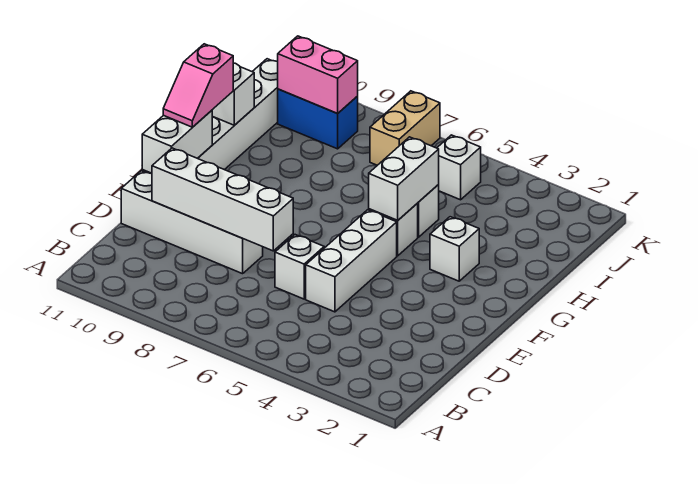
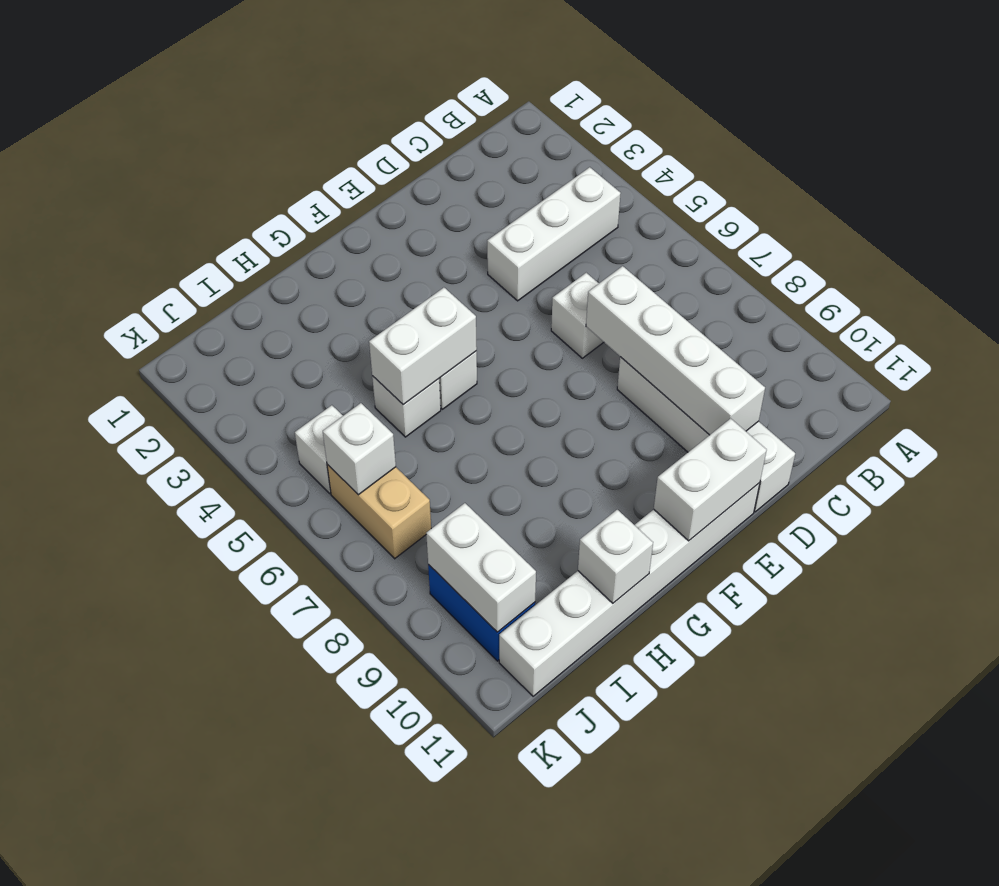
white brick D5:F5 level 1 -> white brick B4:D4 level 1
pink slope F11:G11 level 3 top G -> none
white brick G3 level 1 -> white brick J6 level 2
tan brick J7:K7 level 1 -> tan brick J6:J7 level 1
pink brick J9:J10 level 2 -> white brick J9:J10 level 2

